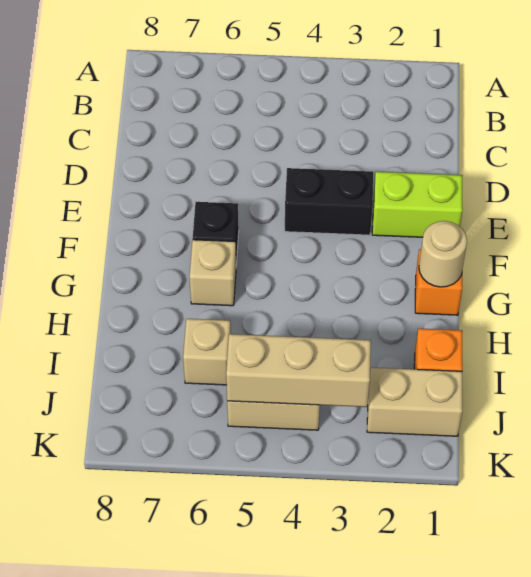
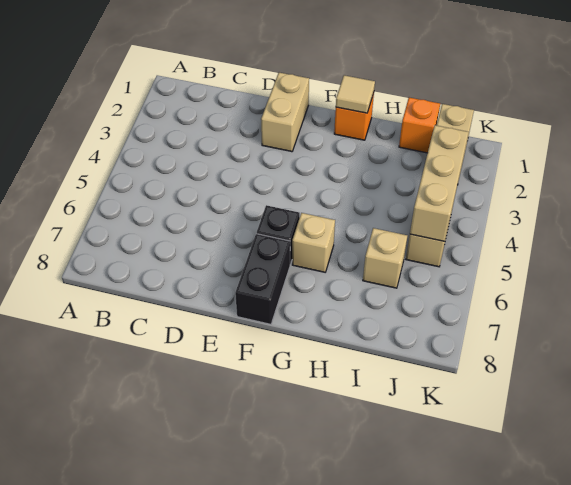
lime brick E1:E2 level 1 -> tan brick E1:E2 level 1
black brick E3:E4 level 1 -> black brick F7:F8 level 1
tan round brick G1 level 2 -> tan tile G1 level 2

